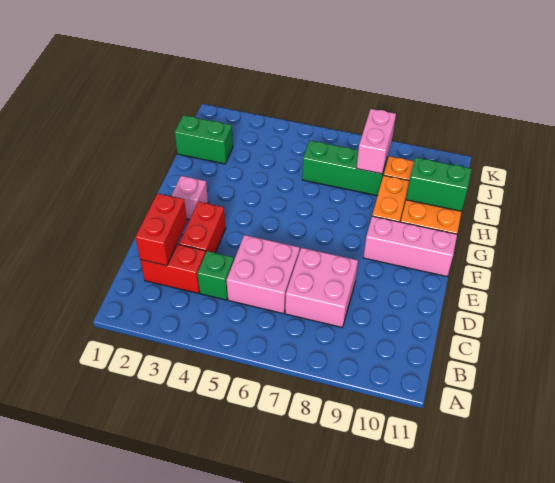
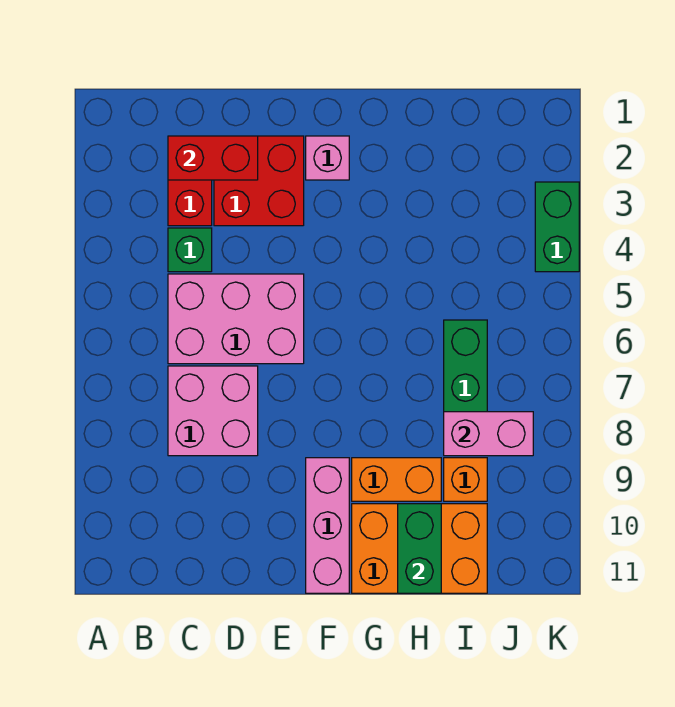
pink brick C5:D6 level 1 -> pink brick C5:E6 level 1
red brick D3:E3 level 1 -> red brick D2:E3 level 1
green brick I1:I2 level 1 -> green brick K3:K4 level 1

